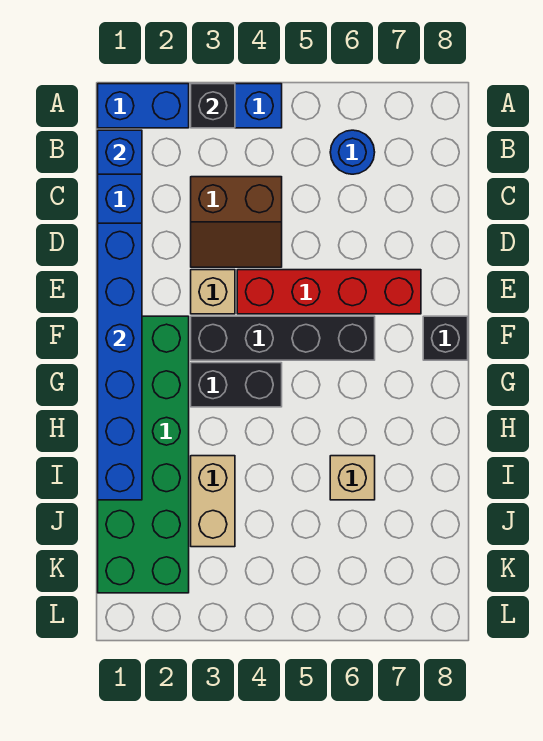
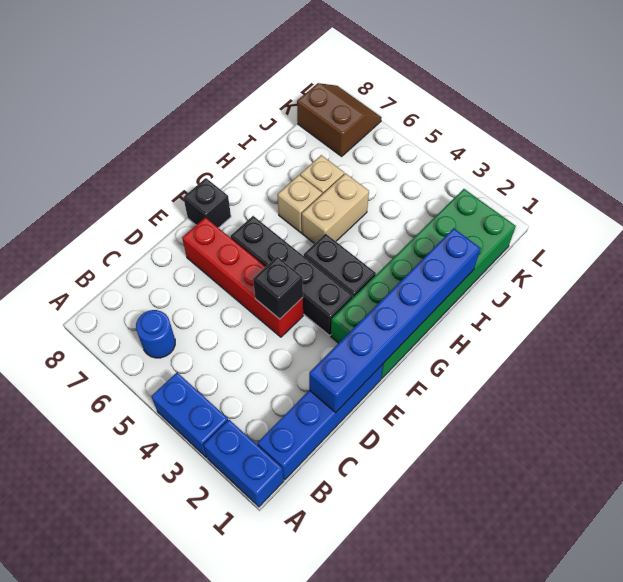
black brick A3 level 2 -> black brick E4 level 2
blue brick B1 level 2 -> none
brown slope C3:D4 level 1 top C -> brown slope K7:L8 level 1 top K
tan brick E3 level 1 -> tan brick H6 level 1
tan brick I3:J3 level 1 -> tan brick H5:I5 level 1

